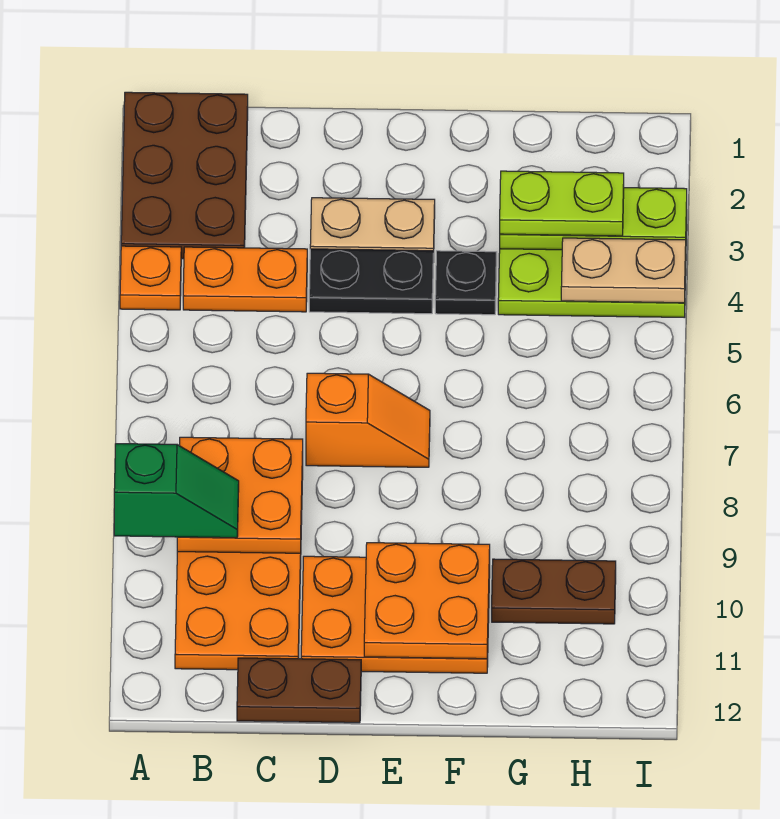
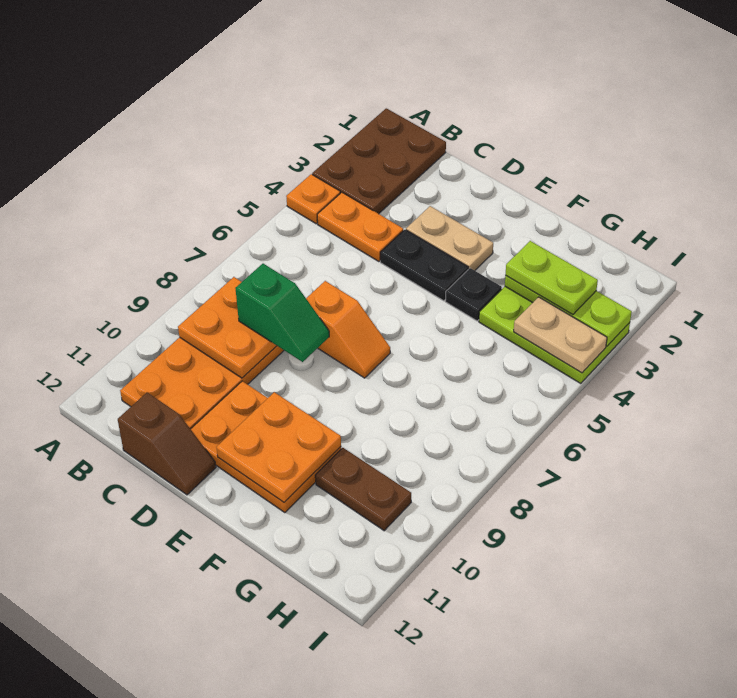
green slope A9:B9 level 3 top A -> green slope C8:D8 level 3 top C
brown plate C12:D12 level 1 -> brown slope C12:D12 level 1 top C

